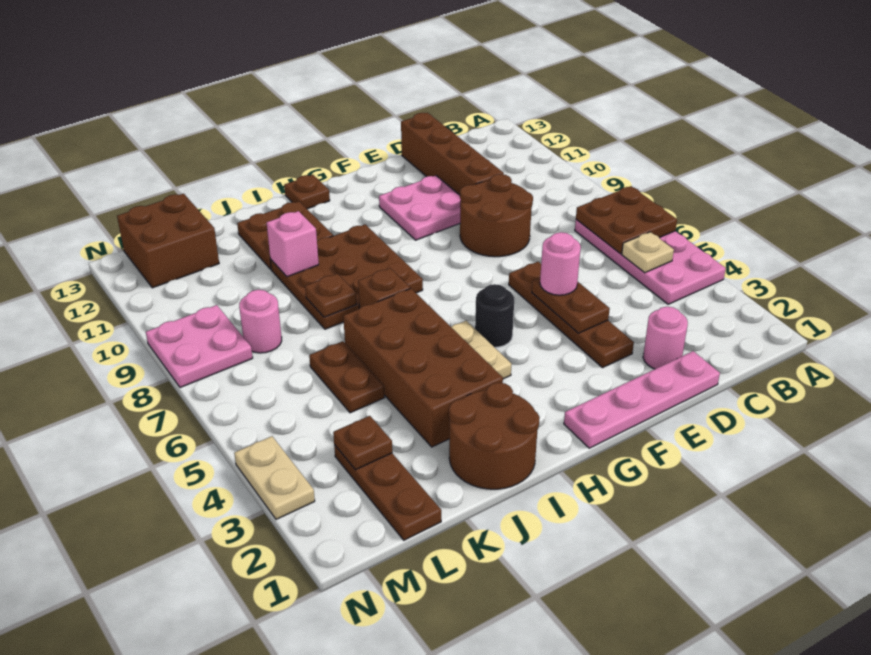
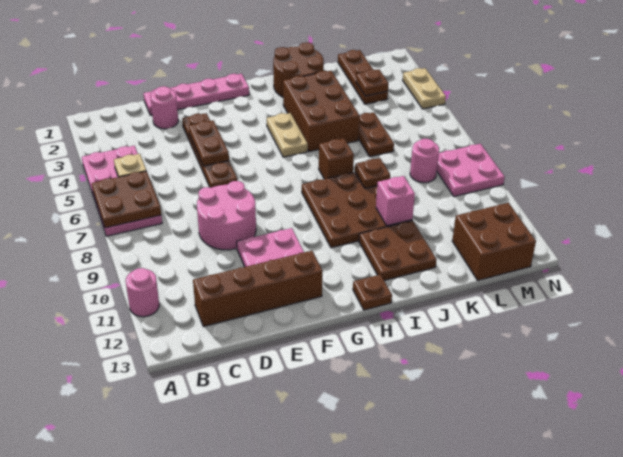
brown round brick D8:E9 level 1 -> pink round brick D8:E9 level 1
brown brick D10:D13 level 1 -> brown brick C12:F12 level 1
pink round brick E5 level 3 -> pink round brick A11 level 1
black round brick G5 level 1 -> none
brown brick I3:J6 level 1 -> brown brick I3:J5 level 1

